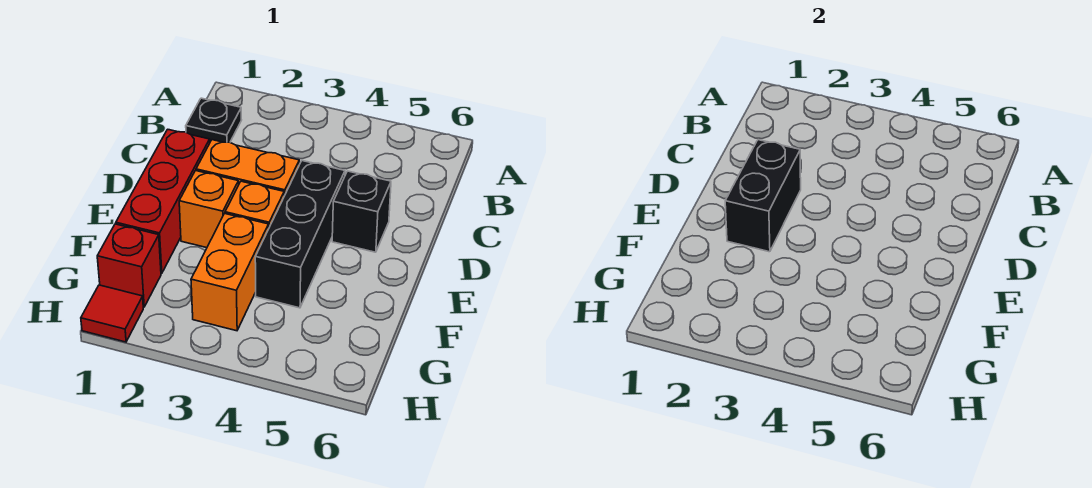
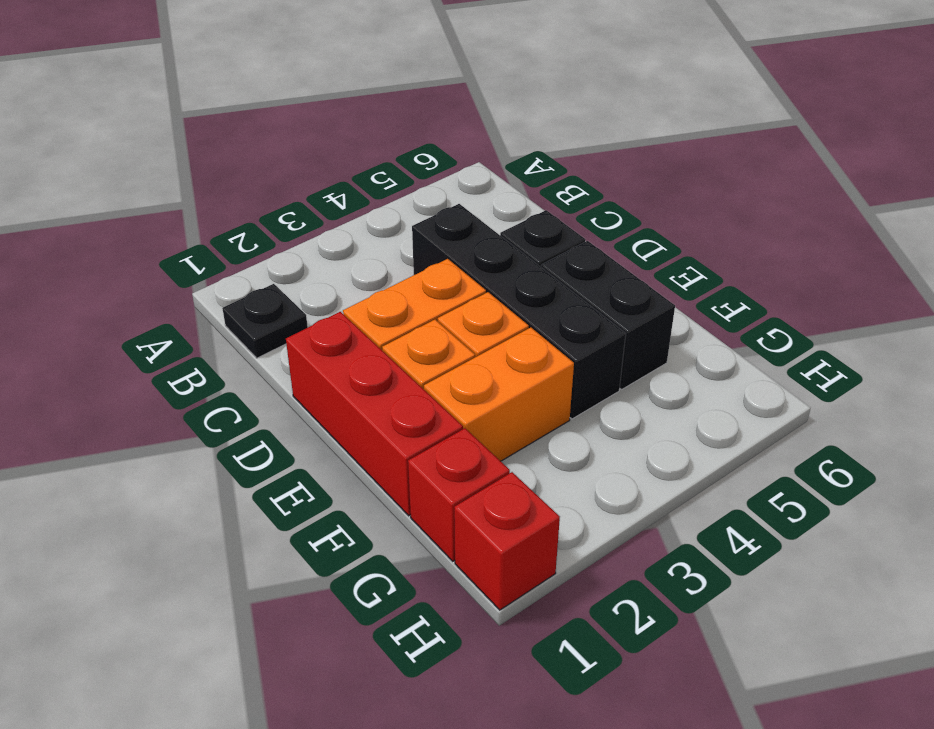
black brick D2:E2 level 2 -> black brick E5:F5 level 1
black brick D4:F4 level 1 -> black brick C4:F4 level 1
orange brick F3:G3 level 1 -> orange brick F2:F3 level 1
red tile H1 level 1 -> red brick H1 level 1

